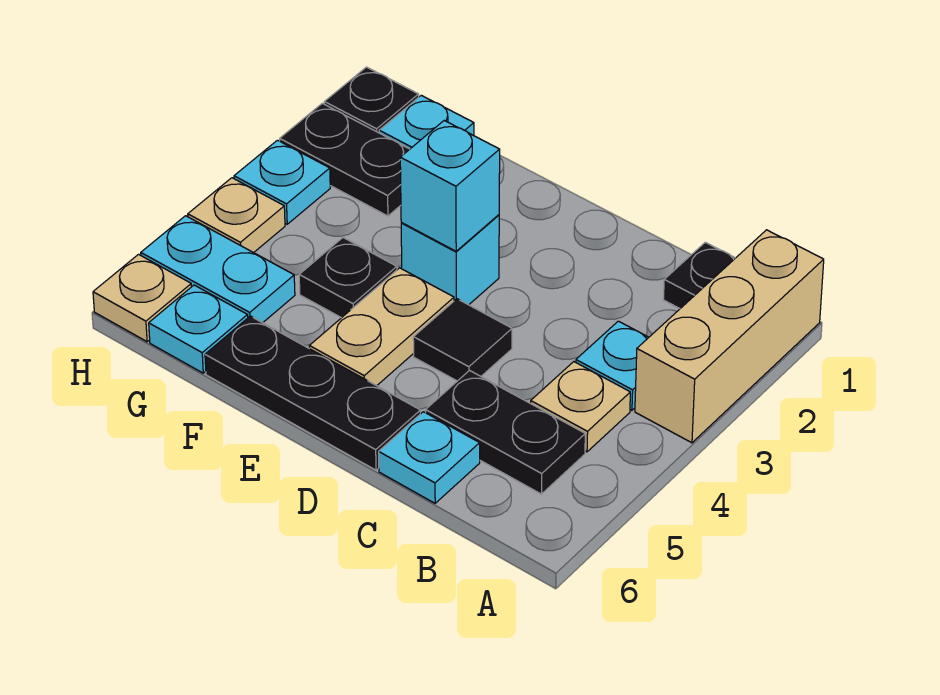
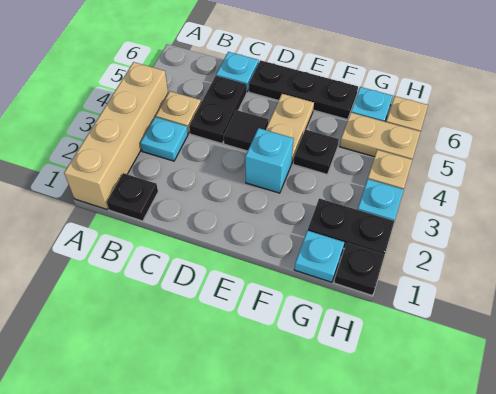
tan brick A1:A3 level 1 -> tan brick A1:A4 level 1
black plate B5:C5 level 1 -> black plate C4:C5 level 1
cyan brick E3 level 2 -> none
cyan plate G5:H5 level 1 -> tan plate G5:H5 level 1

